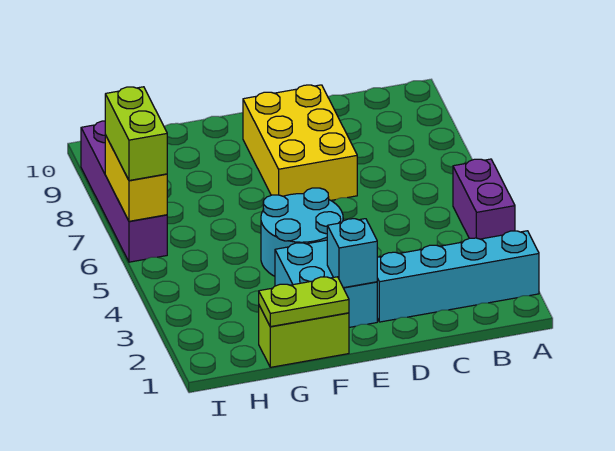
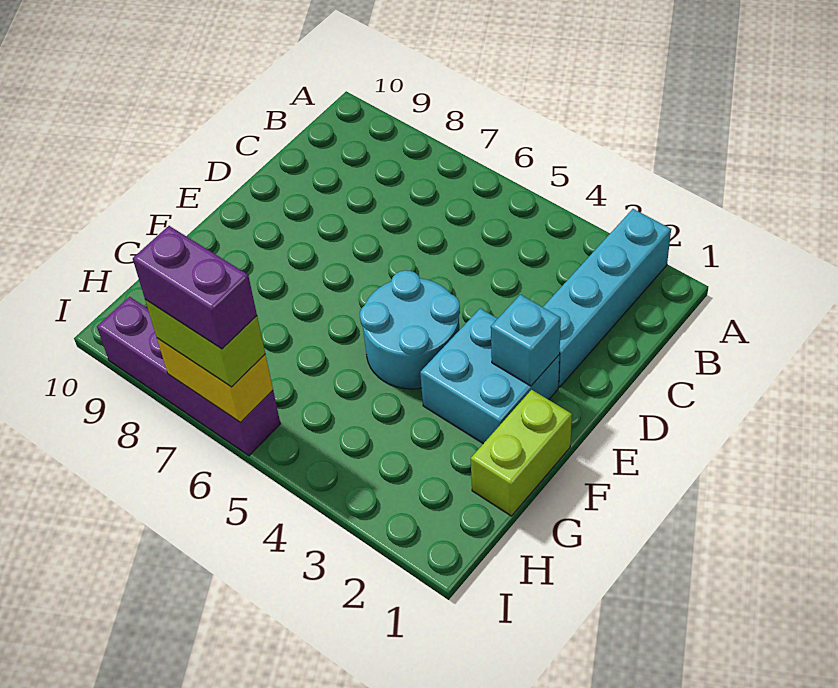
purple brick A4:A5 level 1 -> purple brick I6:I7 level 4
yellow brick D7:E9 level 1 -> none
lime plate F1:G1 level 2 -> none

